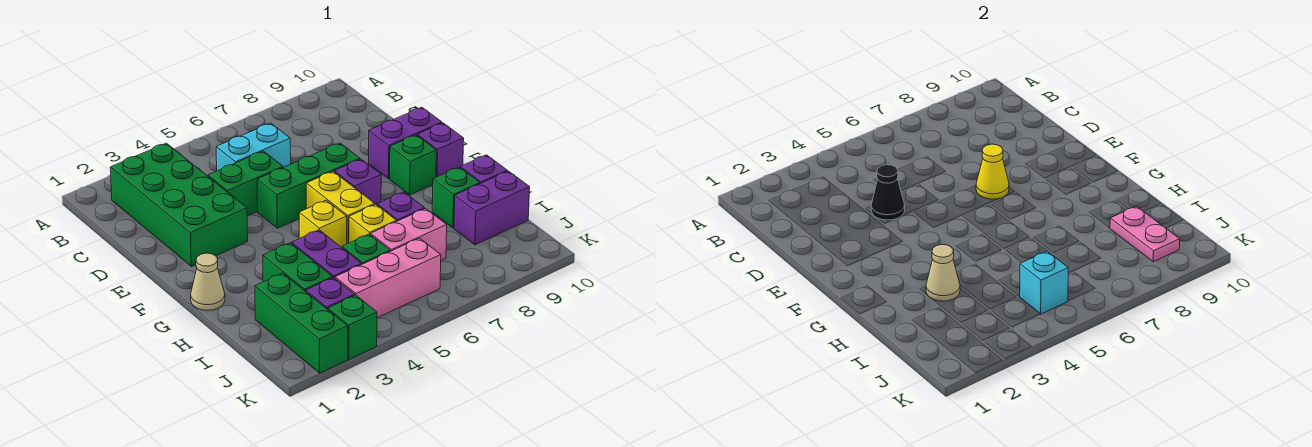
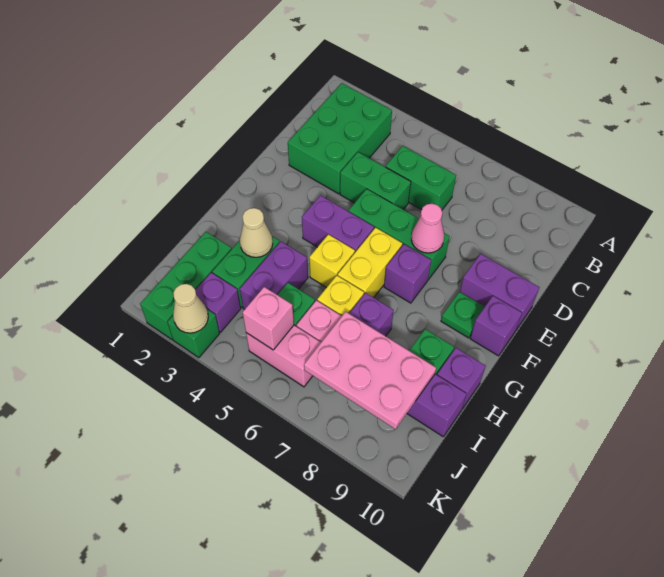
green brick B2:E3 level 1 -> green brick B2:D3 level 1
cyan brick C5:C6 level 1 -> green brick C5:C6 level 1
black cone D4 level 2 -> none
yellow cone E7 level 2 -> pink cone E7 level 2
none -> purple brick F4:F5 level 1
green brick F9 level 1 -> green plate F9 level 1
tan cone G1 level 1 -> tan cone K3 level 2
pink plate I9:J9 level 2 -> pink plate I7:J9 level 2
pink brick J4:J6 level 1 -> pink brick J5:J6 level 1
cyan brick J5 level 2 -> pink brick J5 level 2

